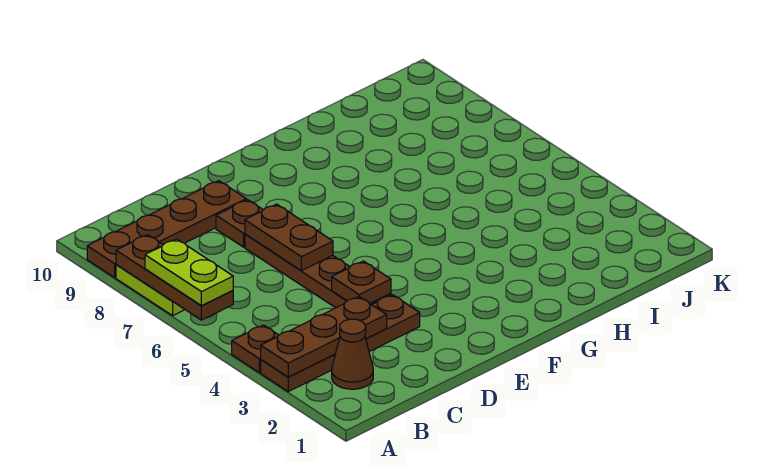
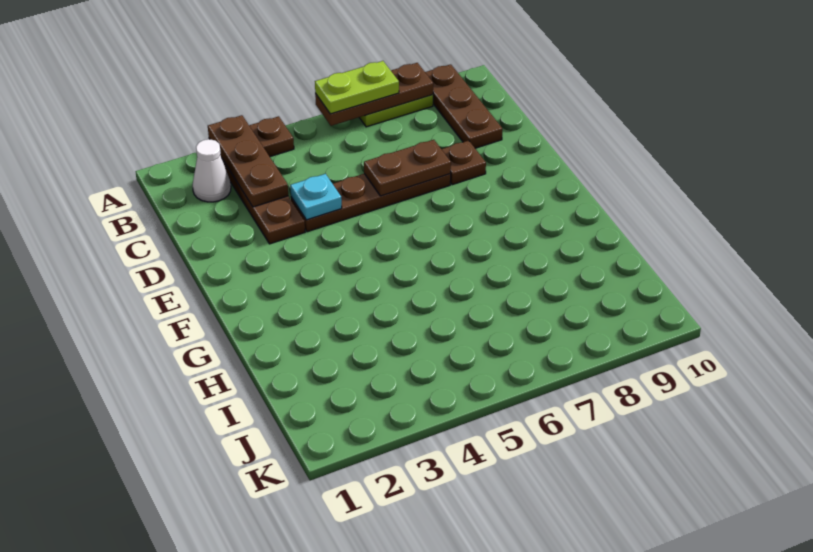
brown plate A9:D9 level 1 -> brown plate A9:C9 level 1
brown cone B2 level 1 -> white cone B2 level 1
brown plate D4 level 2 -> cyan plate D4 level 2

